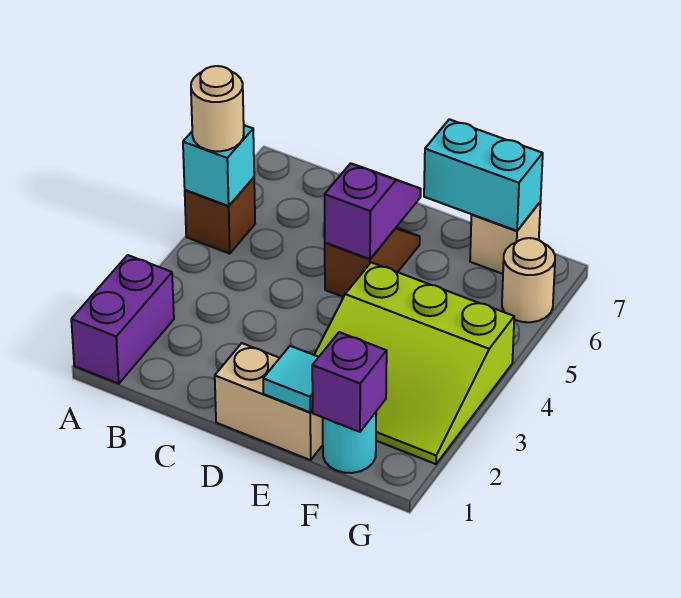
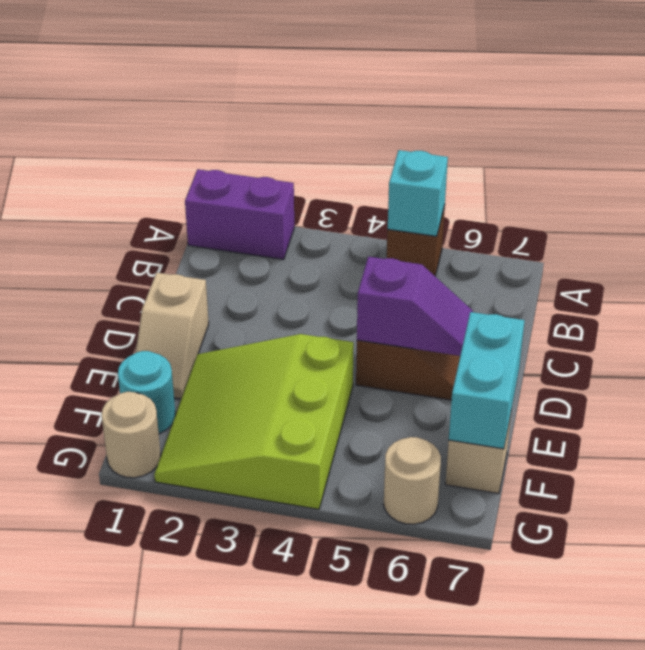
tan round brick A5 level 3 -> tan round brick G1 level 1
tan brick D1:E1 level 1 -> tan slope D1:E1 level 1 top D
cyan tile E1 level 2 -> none
purple brick F1 level 2 -> none

